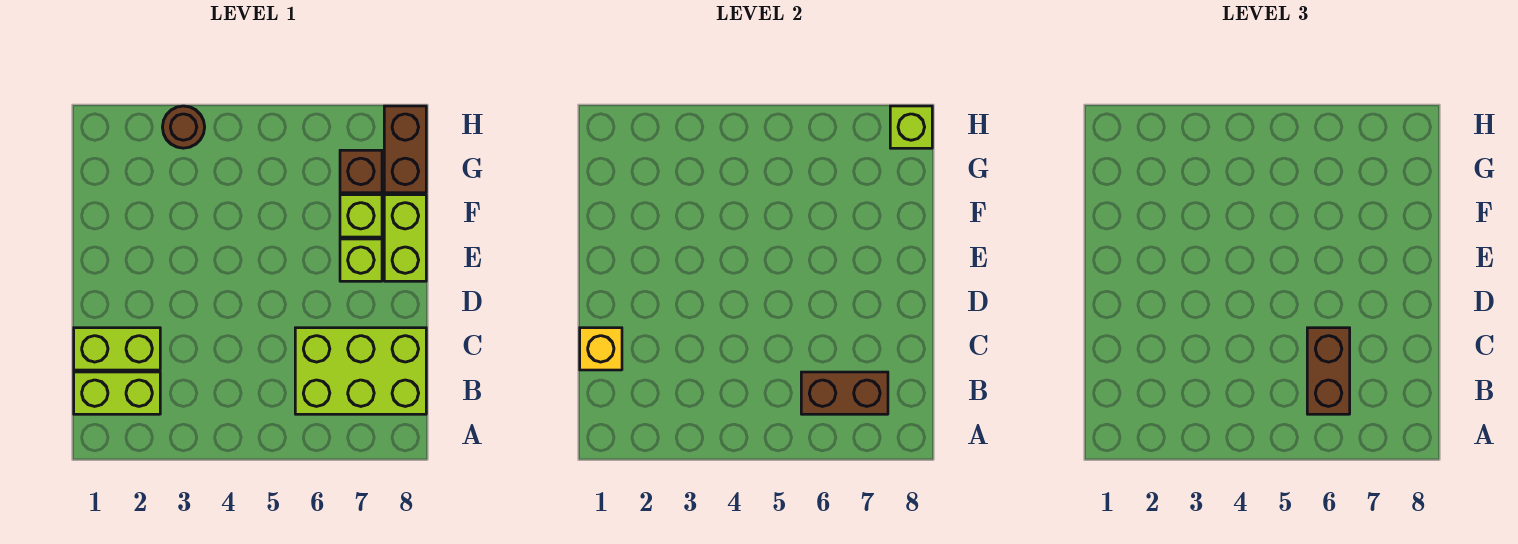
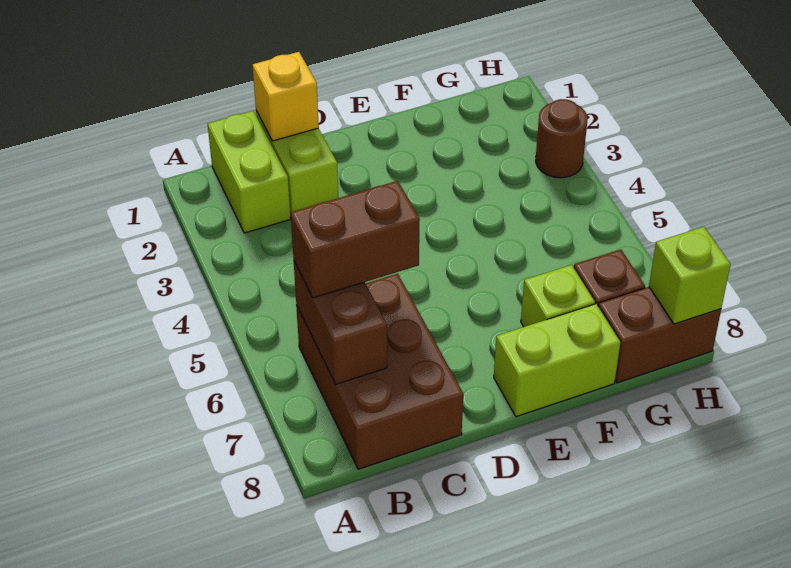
lime brick B6:C8 level 1 -> brown brick B6:C8 level 1
lime brick E7 level 1 -> none

